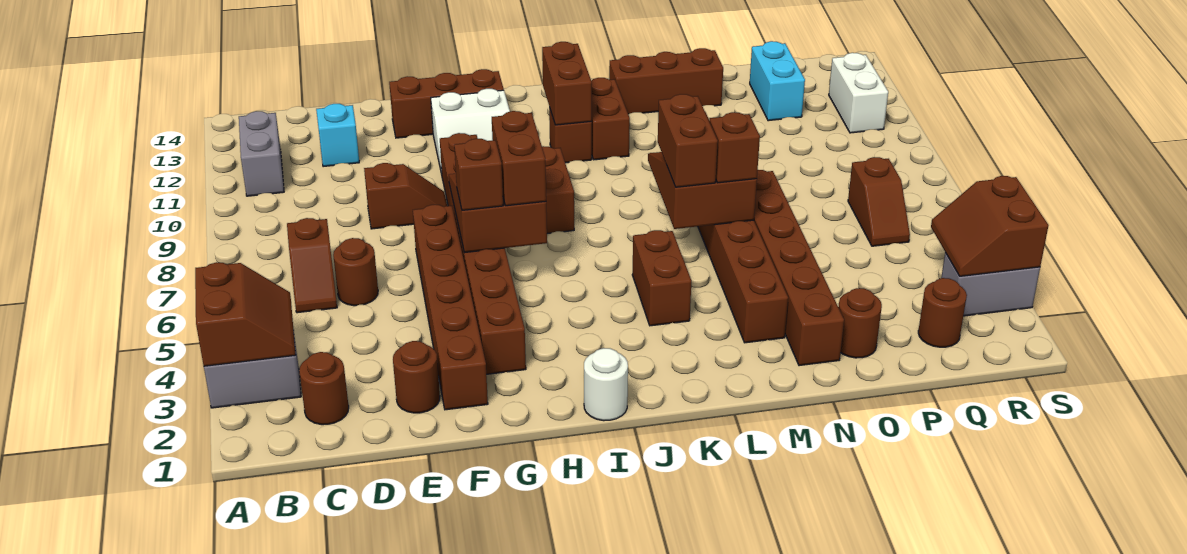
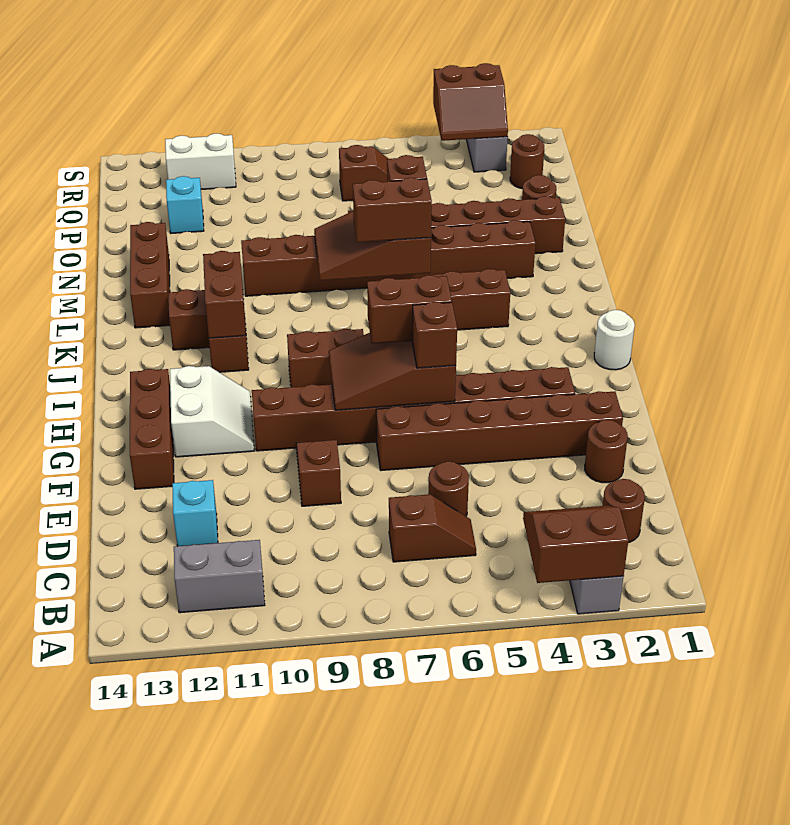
brown brick J11:J12 level 2 -> brown brick J11:K11 level 2
cyan brick P12:P13 level 1 -> cyan brick P12 level 1

